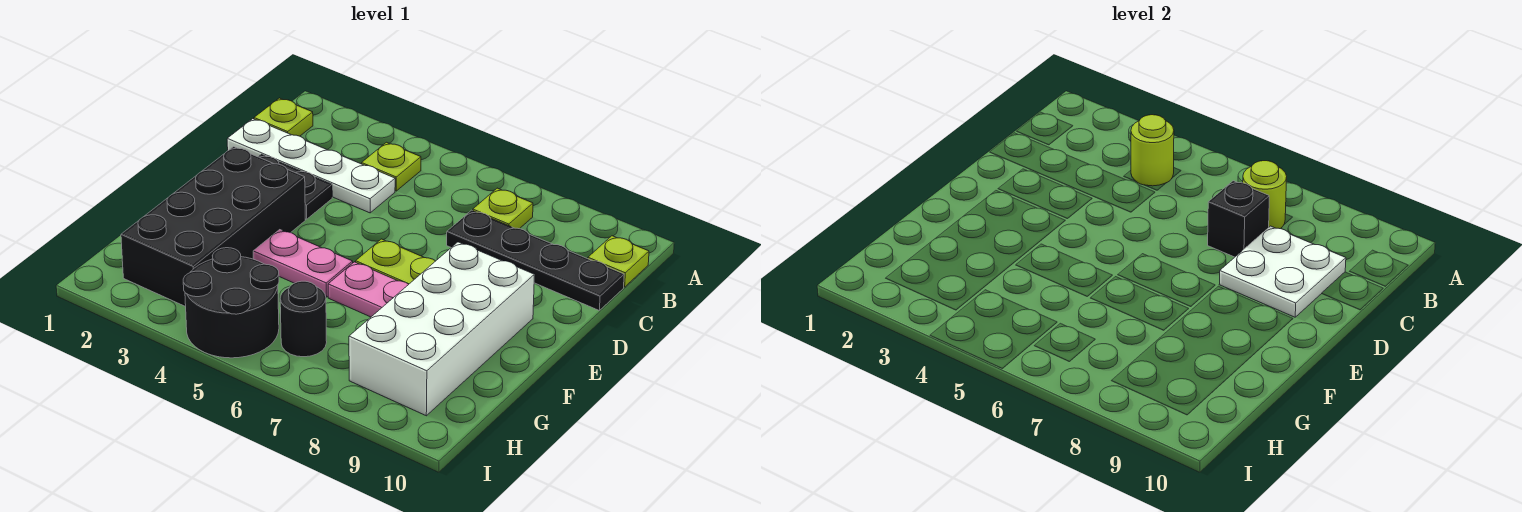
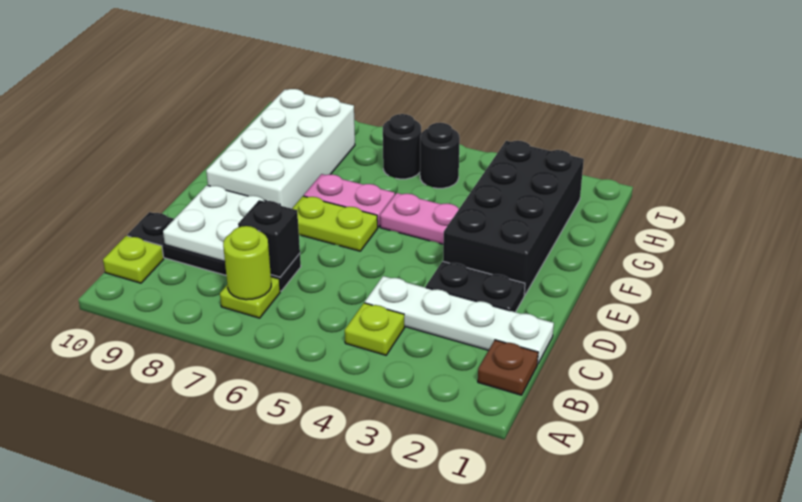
lime plate B1 level 1 -> brown plate B1 level 1
lime round brick B4 level 2 -> none
black round brick H4:I5 level 1 -> black round brick H5 level 1

